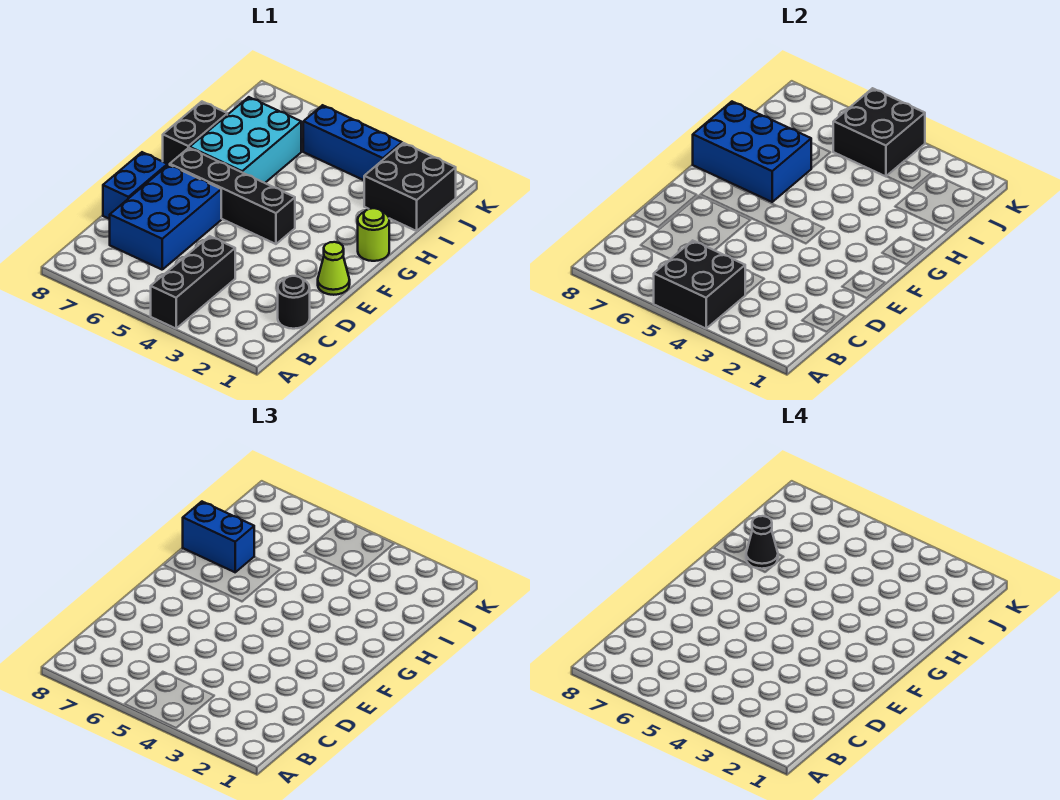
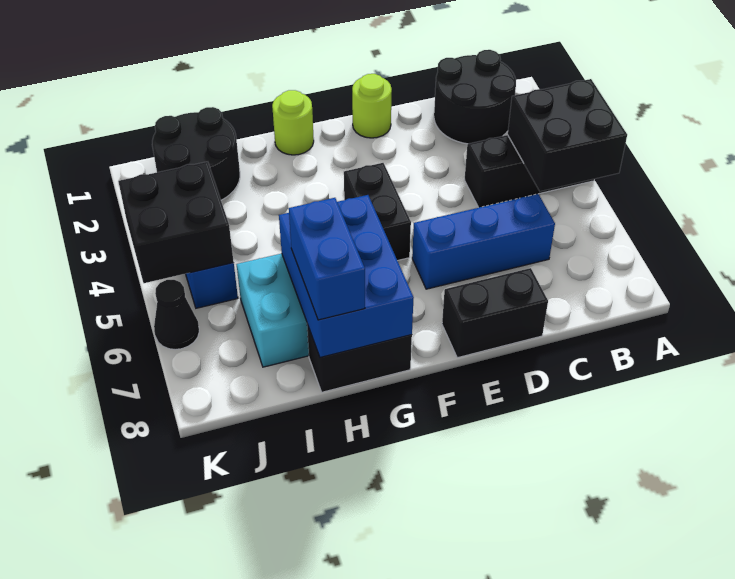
black round brick C1 level 1 -> black round brick B1:C2 level 1
blue brick C6:E7 level 1 -> blue brick C6:E6 level 1
blue brick D8:E8 level 1 -> black brick D8:E8 level 1
lime cone E1 level 1 -> lime round brick E1 level 1
black brick F4:F7 level 1 -> black brick F4:F5 level 1
black cone H7 level 4 -> black cone K6 level 1
black brick I1:J2 level 1 -> black round brick I1:J2 level 1

